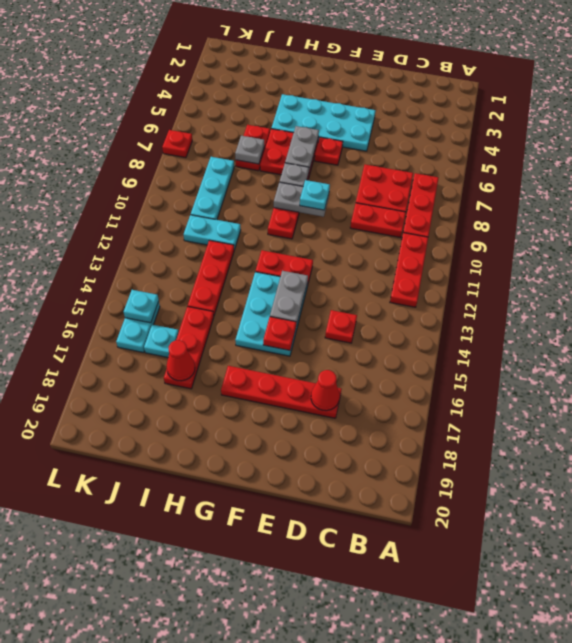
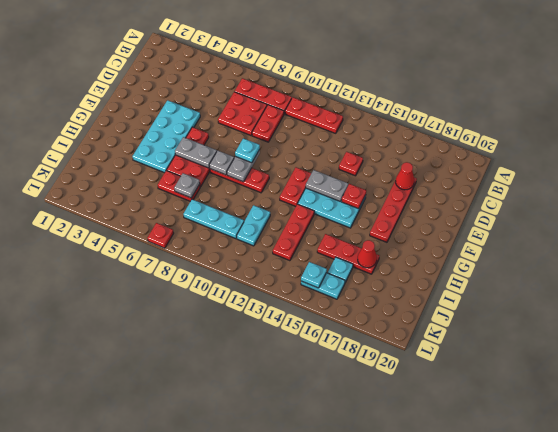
red plate I12:I14 level 1 -> red plate H13:J13 level 1

